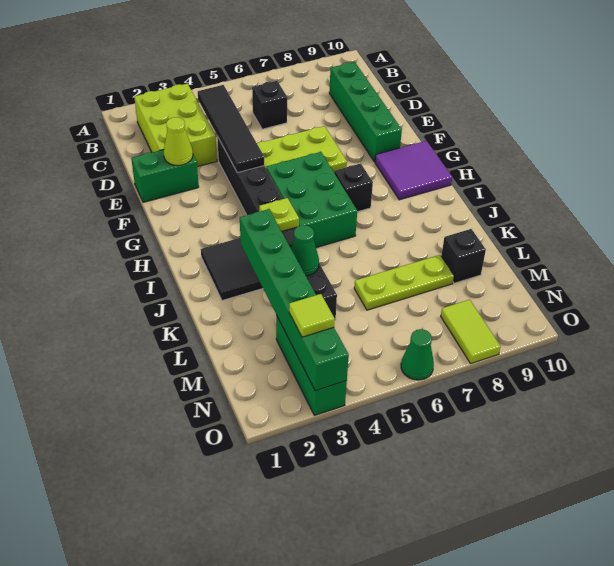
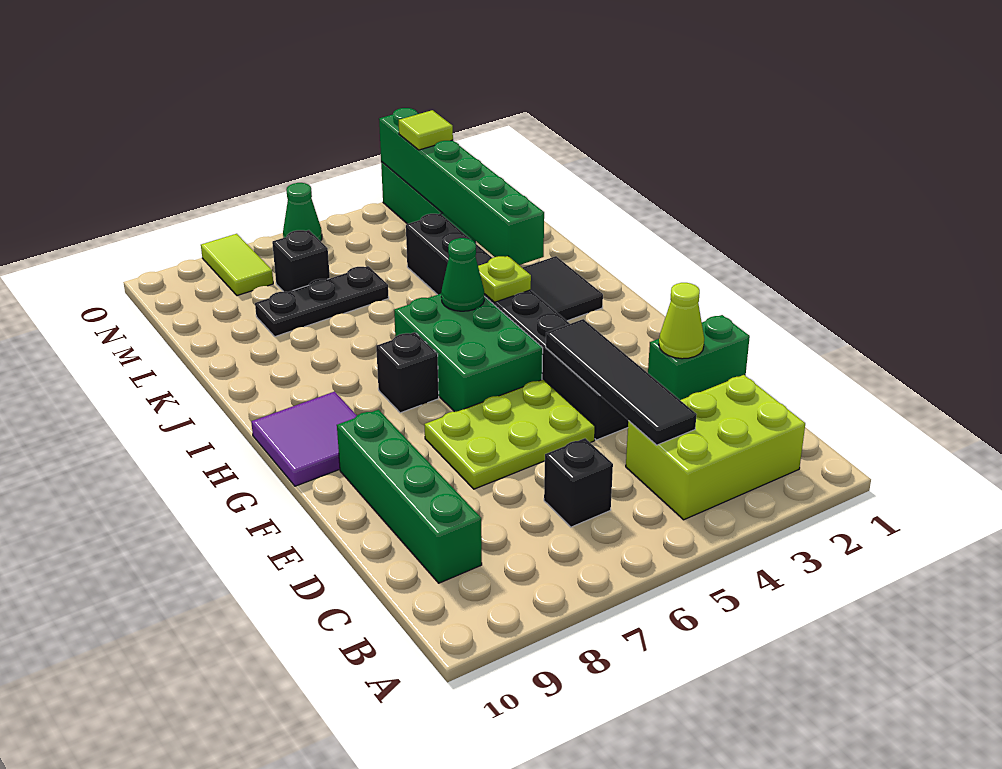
lime brick B2:D3 level 1 -> lime brick B2:C4 level 1
green cone K4 level 2 -> green cone I5 level 2
lime plate L6:L8 level 1 -> black plate L6:L8 level 1
black brick L9 level 1 -> black brick M7 level 1

